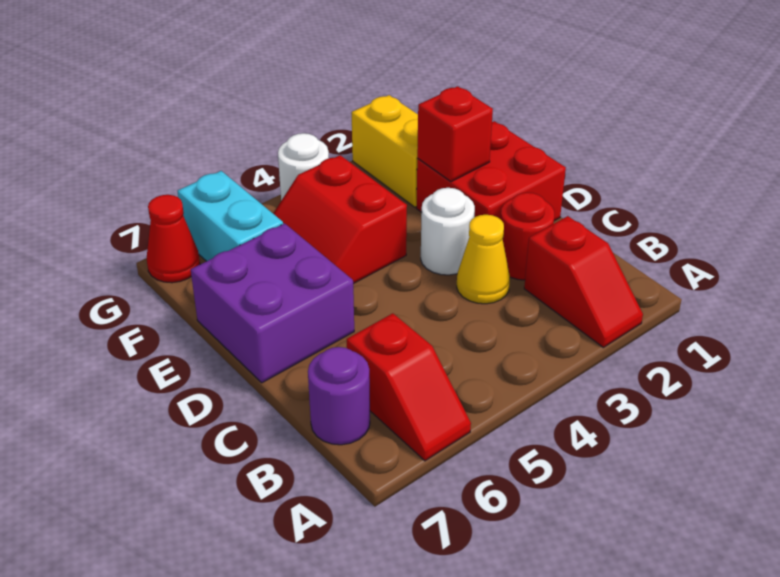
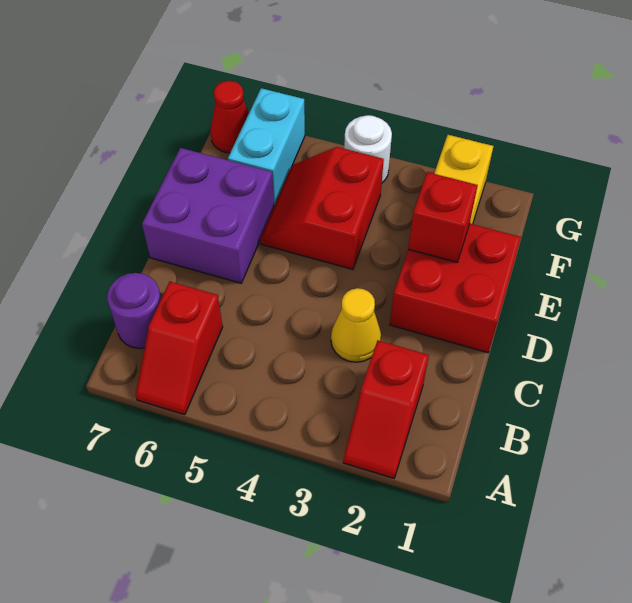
red round brick C2 level 1 -> none
white round brick D3 level 1 -> none

